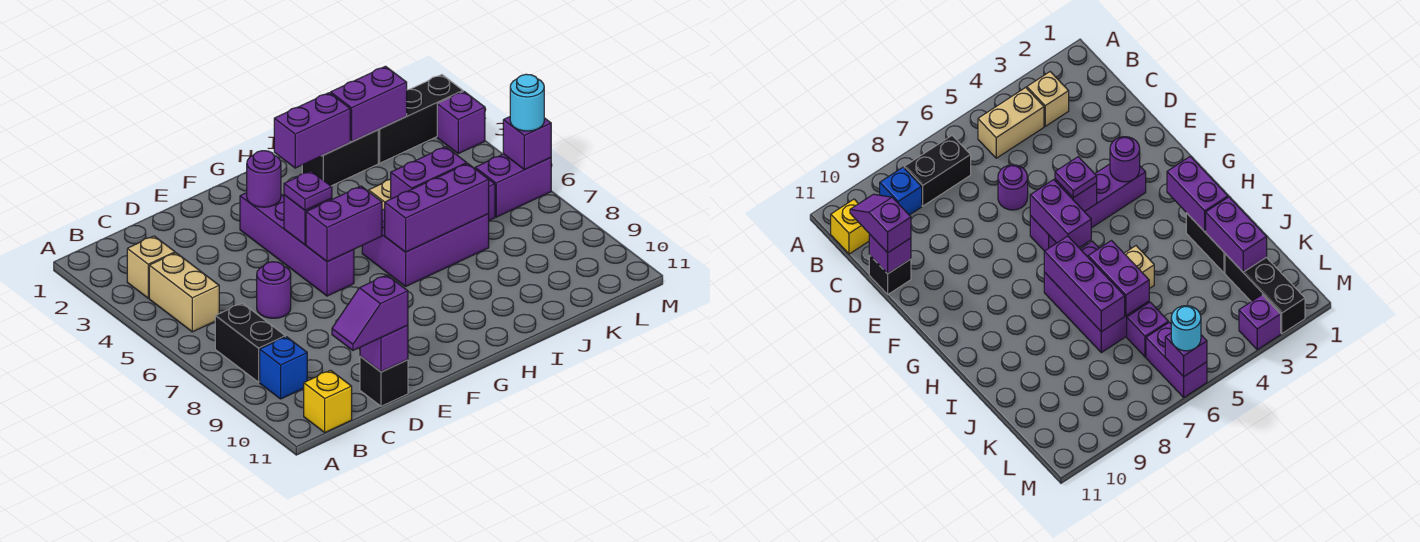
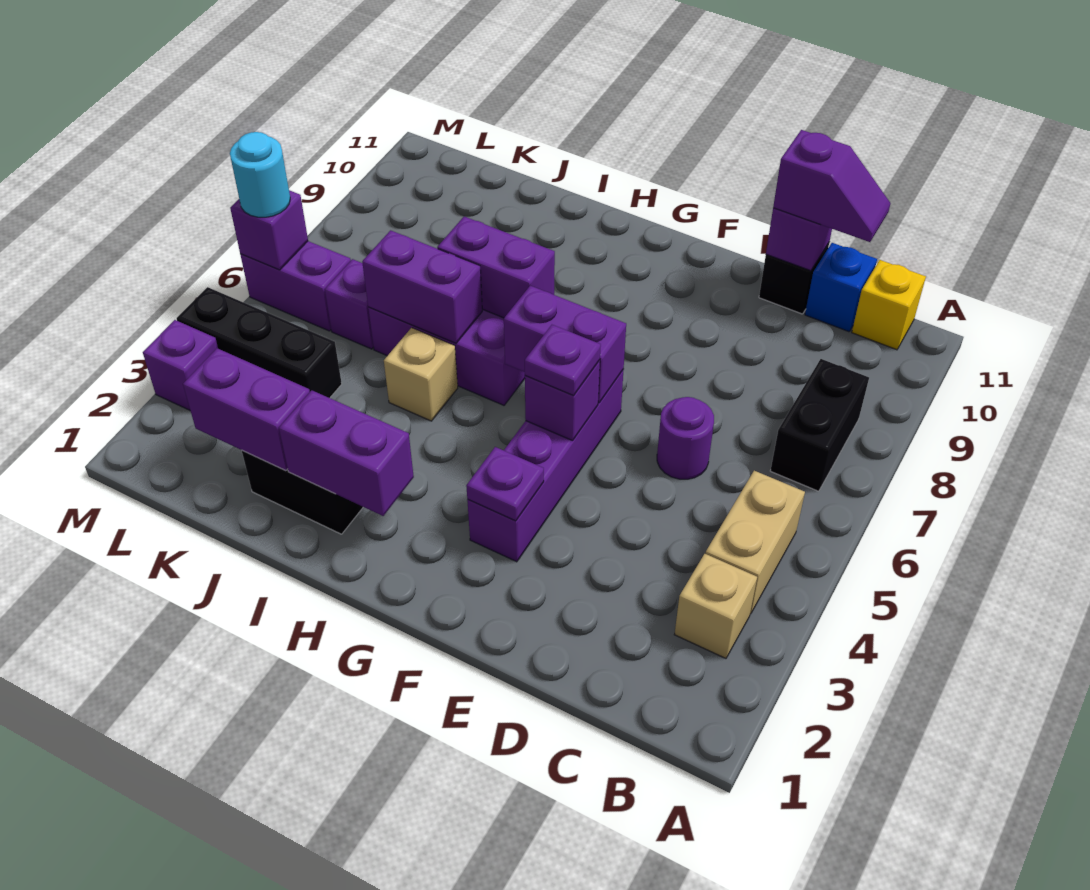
blue brick B9 level 1 -> blue brick C11 level 1
purple round brick F3 level 2 -> purple plate F3 level 2
purple brick H7:J7 level 2 -> purple brick H7:I7 level 2
black brick K2:M2 level 1 -> black brick K4:M4 level 1

